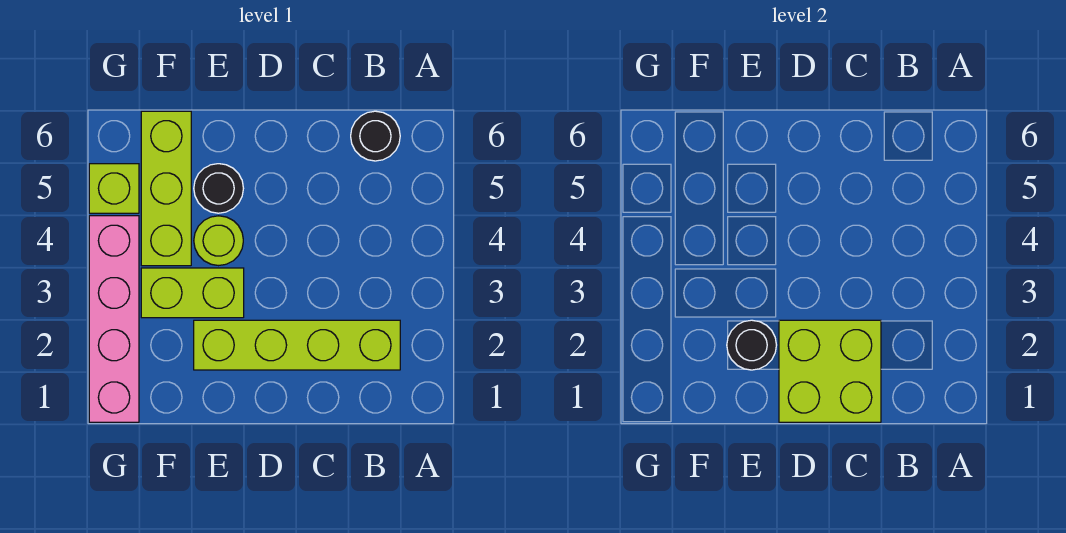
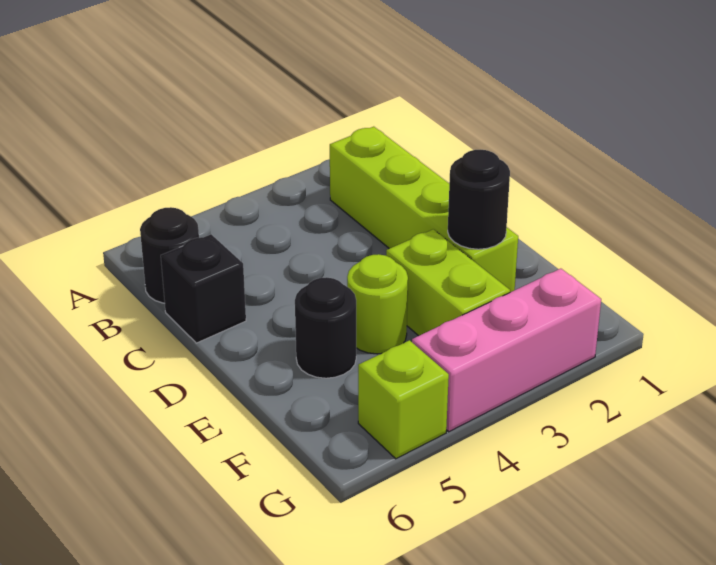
lime brick C1:D2 level 2 -> none
none -> black brick C6 level 1
lime brick F4:F6 level 1 -> none
pink brick G1:G4 level 1 -> pink brick G2:G4 level 1

